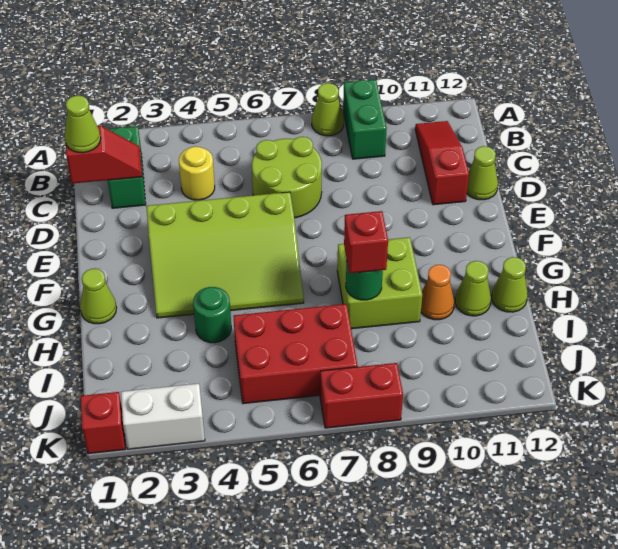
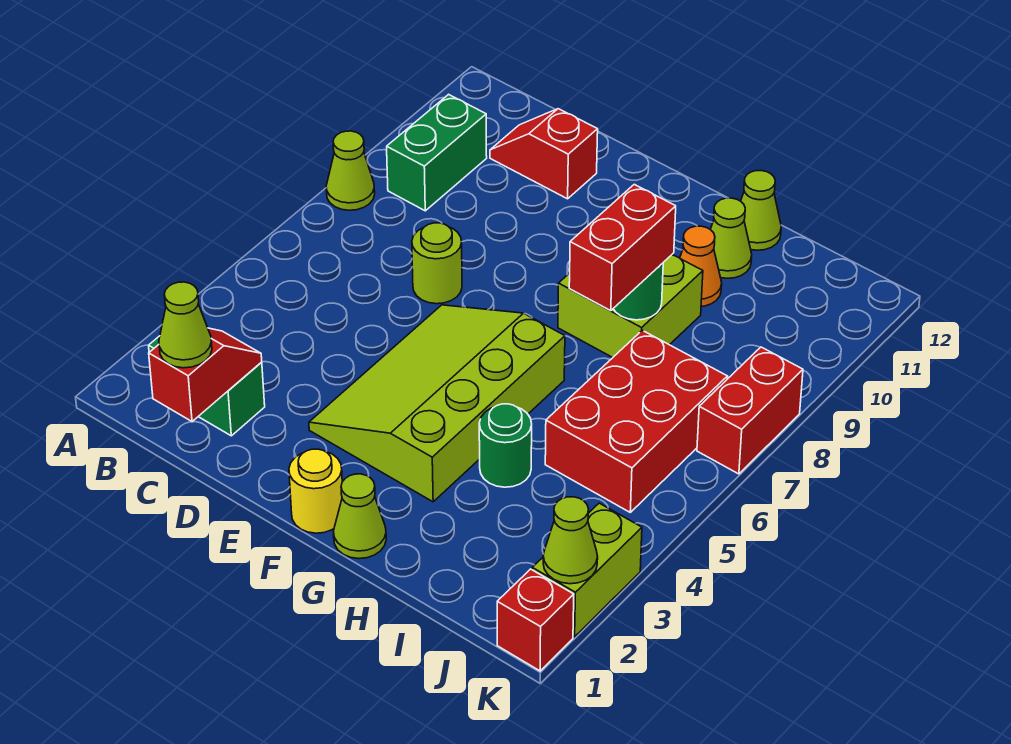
green brick A9:B9 level 1 -> green brick B9:B10 level 1
red slope B11:D11 level 1 top D -> red slope C11:D11 level 1 top D
yellow round brick C4 level 1 -> yellow round brick F1 level 1
lime round brick C6:D7 level 1 -> lime round brick D7 level 1
lime cone D12 level 1 -> lime cone K2 level 2
lime slope E3:G6 level 1 top E -> lime slope E3:G6 level 1 top G
red brick H8 level 3 -> red brick H7:H8 level 3
white brick K2:K3 level 1 -> lime brick K2:K3 level 1

